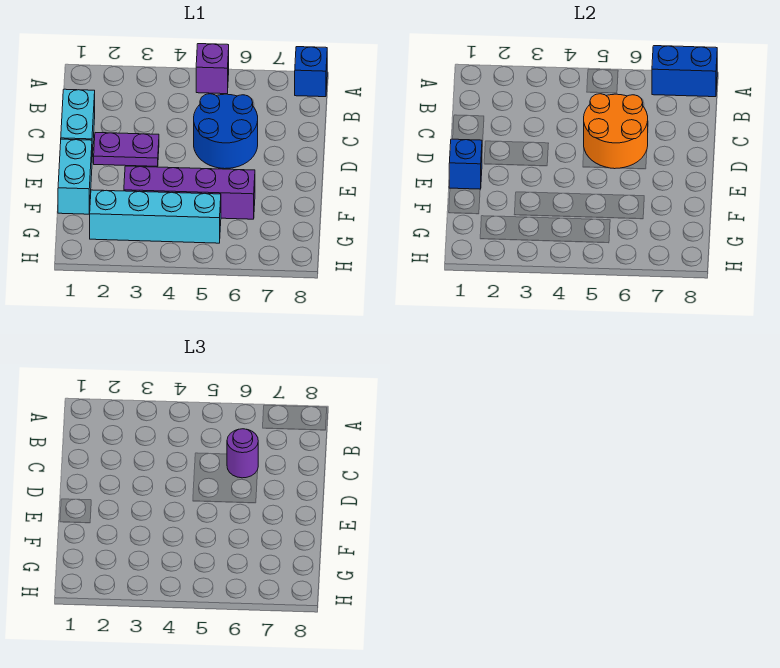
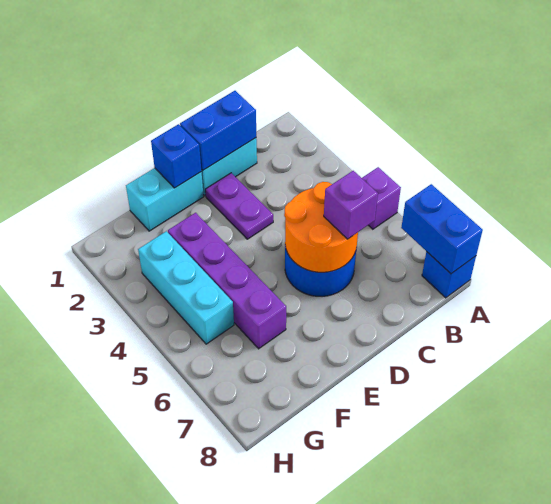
none -> blue brick C1:D1 level 2
purple round brick C6 level 3 -> purple brick C6 level 3
cyan brick G2:G5 level 1 -> cyan brick G3:G5 level 1

